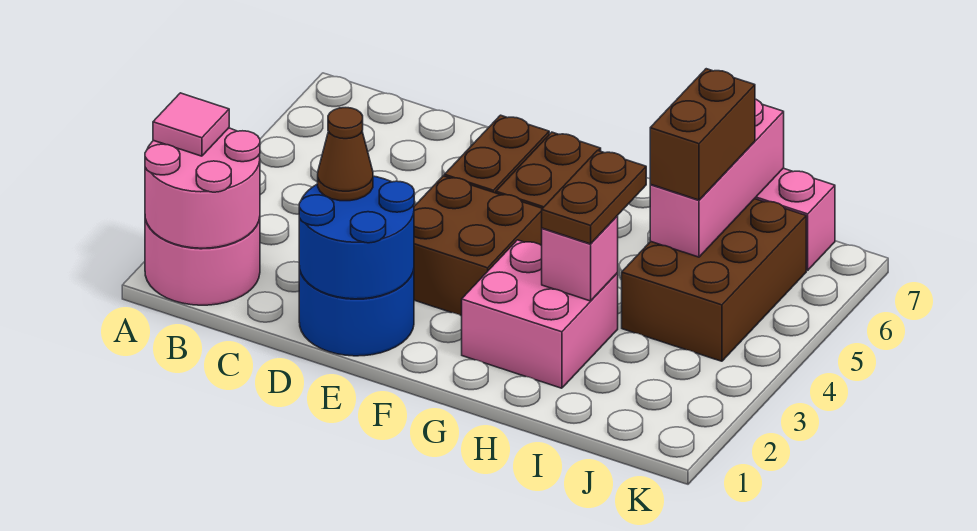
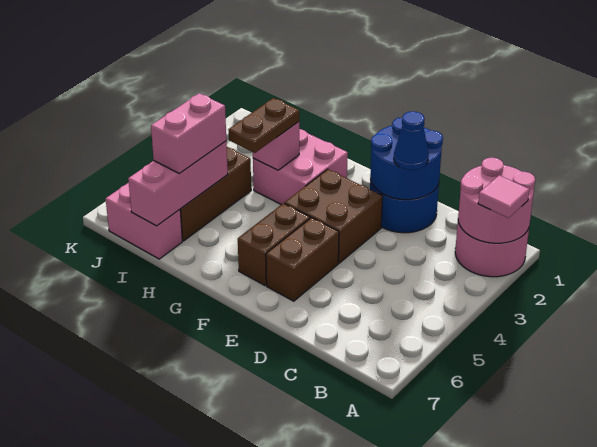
brown cone D2 level 3 -> blue cone D2 level 3
brown brick I5:I6 level 3 -> pink brick I5:I6 level 3

